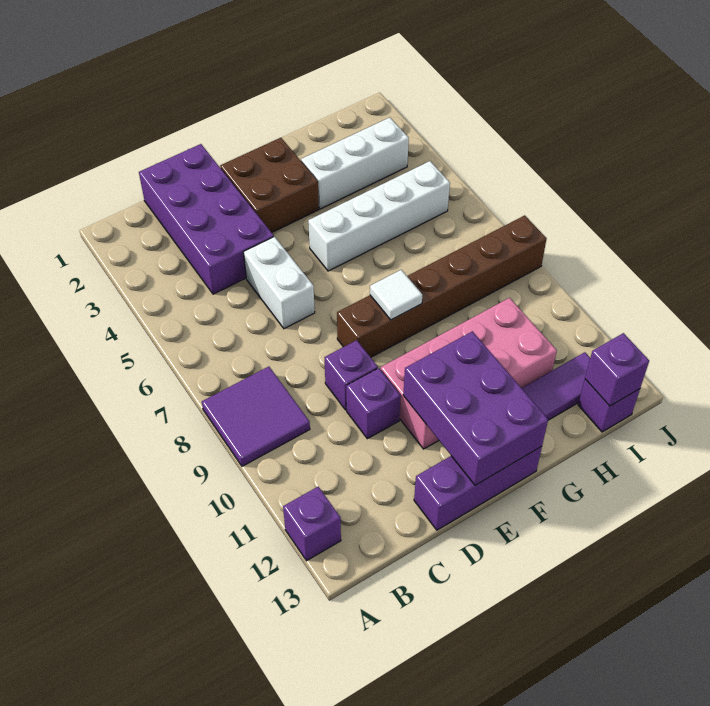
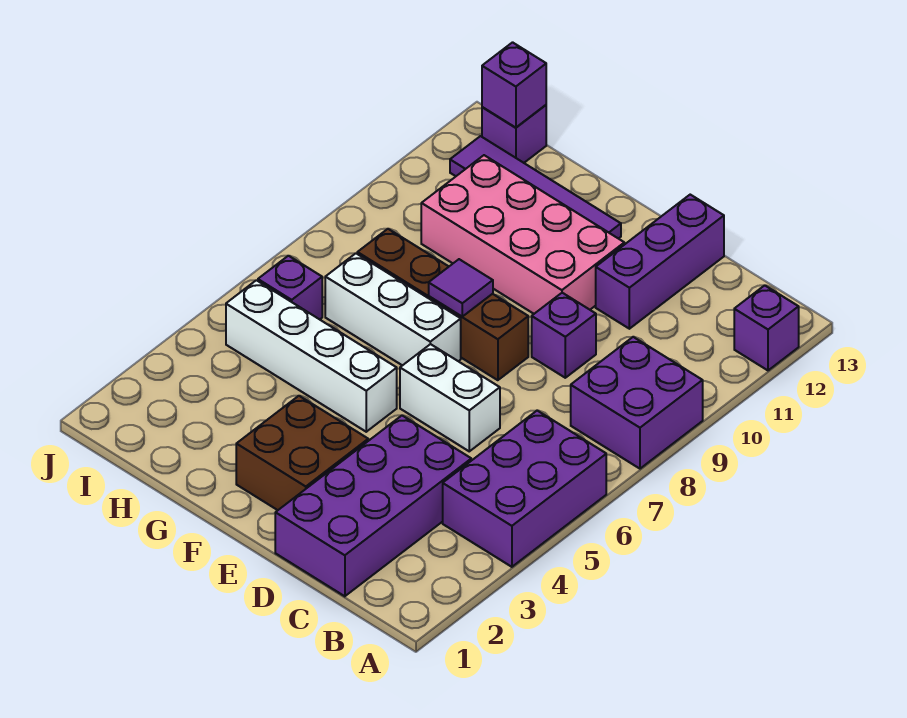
purple tile A8:B9 level 1 -> purple brick A8:B9 level 1
white brick D5:D6 level 1 -> white brick D6:E6 level 1
purple brick D10 level 1 -> purple brick I6 level 1
purple brick D13:F13 level 1 -> purple brick D11:D13 level 1
brown brick E8:J8 level 1 -> brown brick E8:H8 level 1
purple brick E11:F13 level 2 -> purple brick A4:B6 level 1
white tile F8 level 2 -> purple tile F8 level 2
white brick G3:I3 level 1 -> white brick F7:H7 level 1

